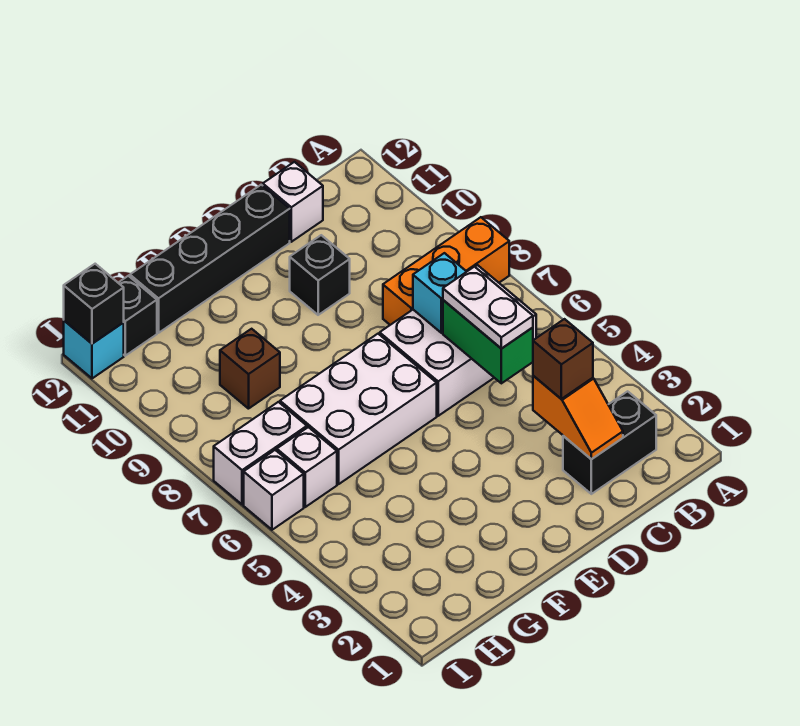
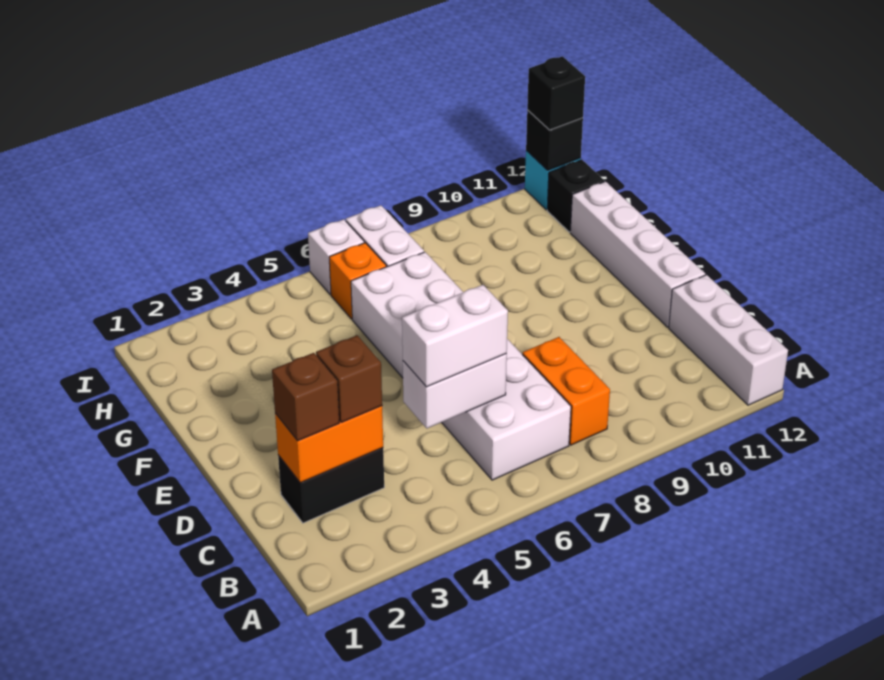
orange brick A8:C8 level 1 -> orange brick B8:C8 level 1
black brick B2:C2 level 1 -> black brick C2:C3 level 1
orange slope C2:C3 level 2 top 3 -> orange brick C2:C3 level 2
green brick C5:C6 level 2 -> white brick C5:C6 level 2
white plate C5:C6 level 3 -> white brick C5:C6 level 3
cyan brick C7 level 2 -> none
white brick C12 level 1 -> white brick A12:C12 level 1
black brick D10 level 1 -> black brick I12 level 3
black brick D12:G12 level 1 -> white brick D12:G12 level 1
brown brick G9 level 1 -> brown brick C2 level 3
white brick H6 level 1 -> orange brick H6 level 1

